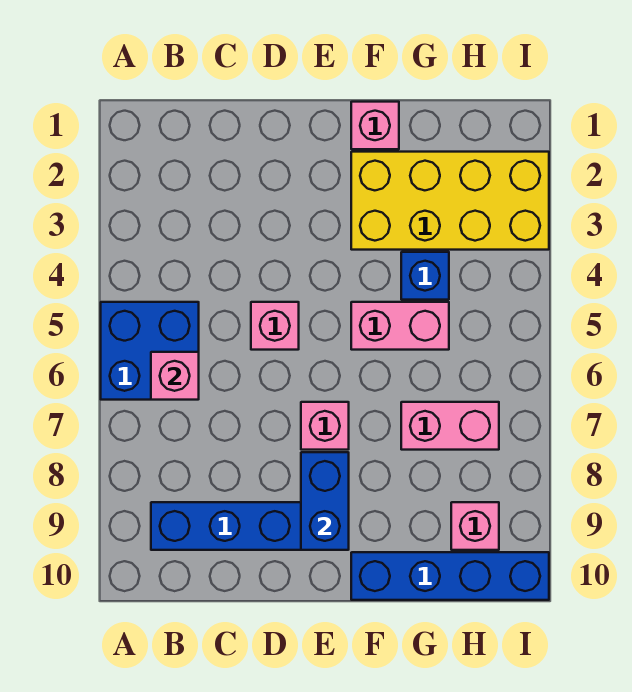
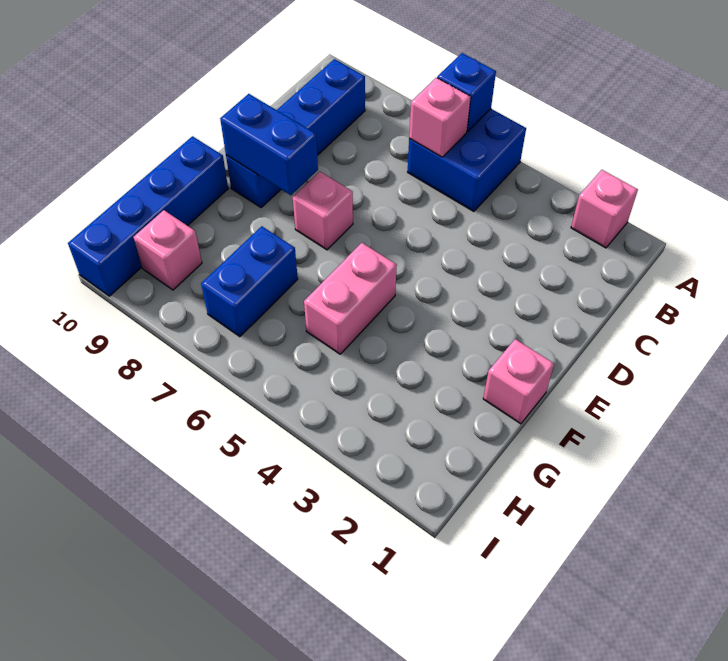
pink brick D5 level 1 -> pink brick A2 level 1
yellow brick F2:I3 level 1 -> none
blue brick G4 level 1 -> blue brick A6 level 2
pink brick G7:H7 level 1 -> blue brick G7:H7 level 1

